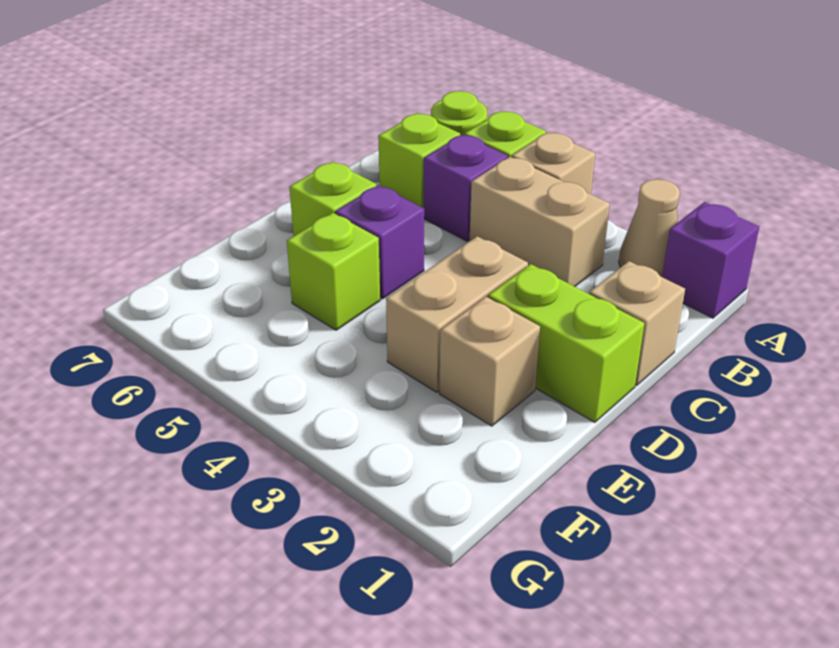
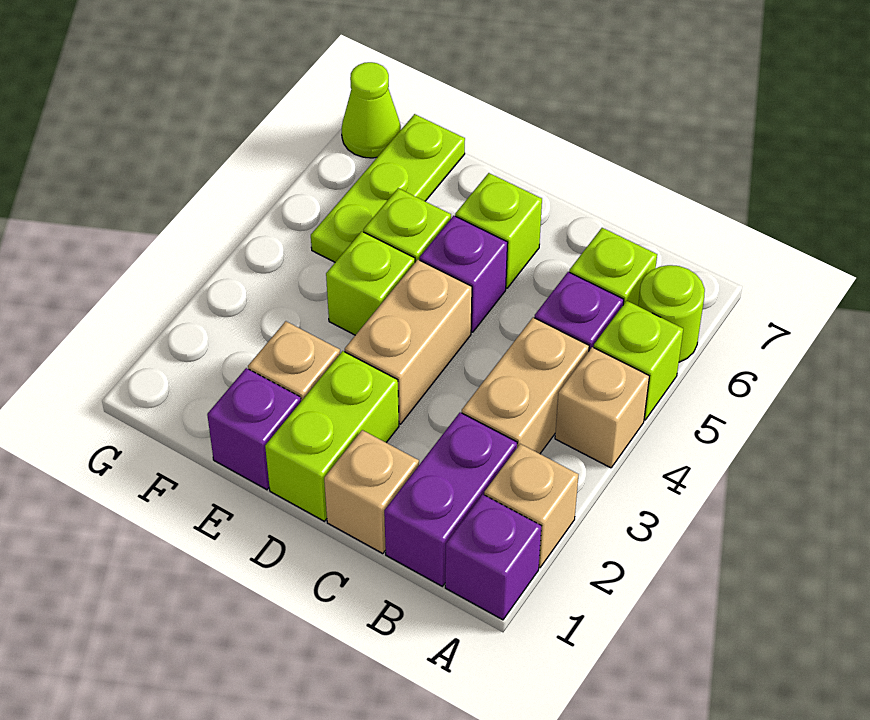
tan cone A2 level 1 -> tan brick A2 level 1
none -> purple brick B1:B2 level 1
tan brick D3:E3 level 1 -> tan brick D3:D4 level 1
none -> purple brick E1 level 1
none -> lime brick E4 level 1
none -> lime plate F5:F7 level 1
none -> lime cone G7 level 1

